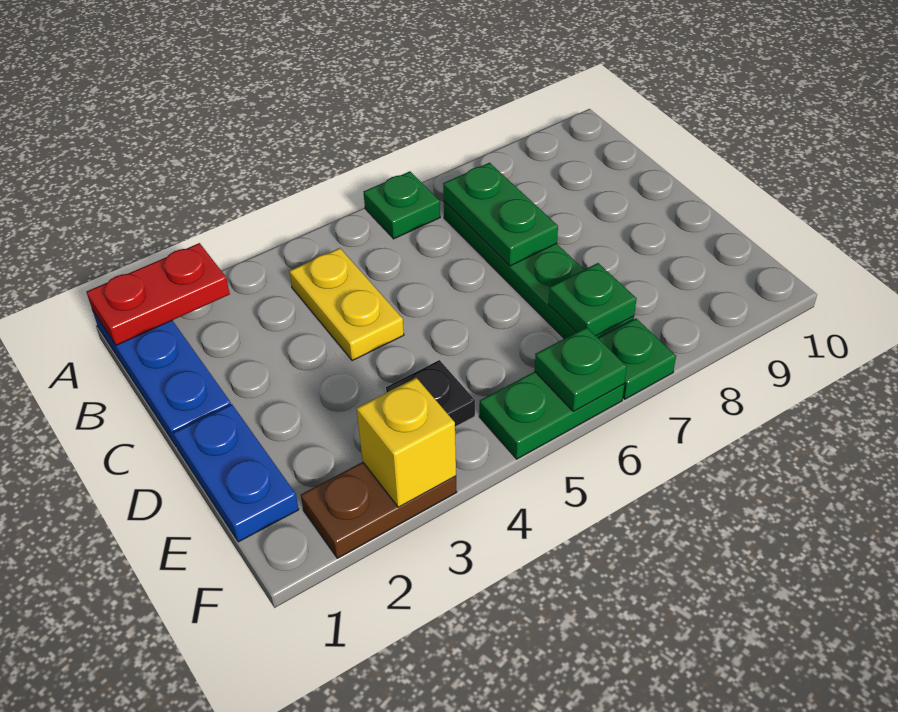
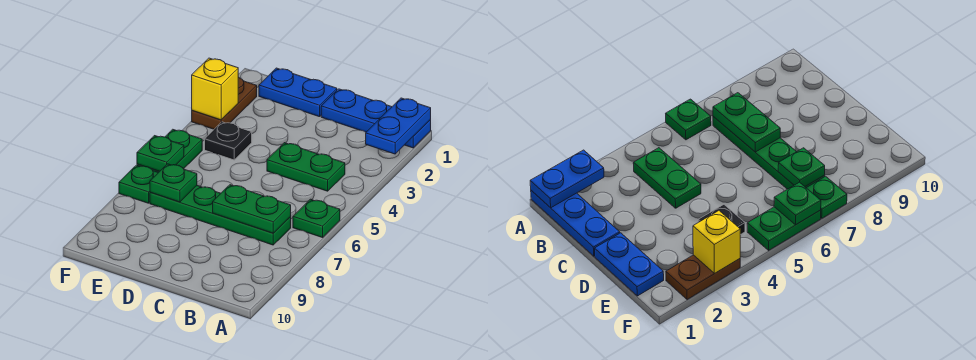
red plate A1:A2 level 2 -> blue plate A1:A2 level 2
yellow plate B4:C4 level 1 -> green plate B4:C4 level 1

